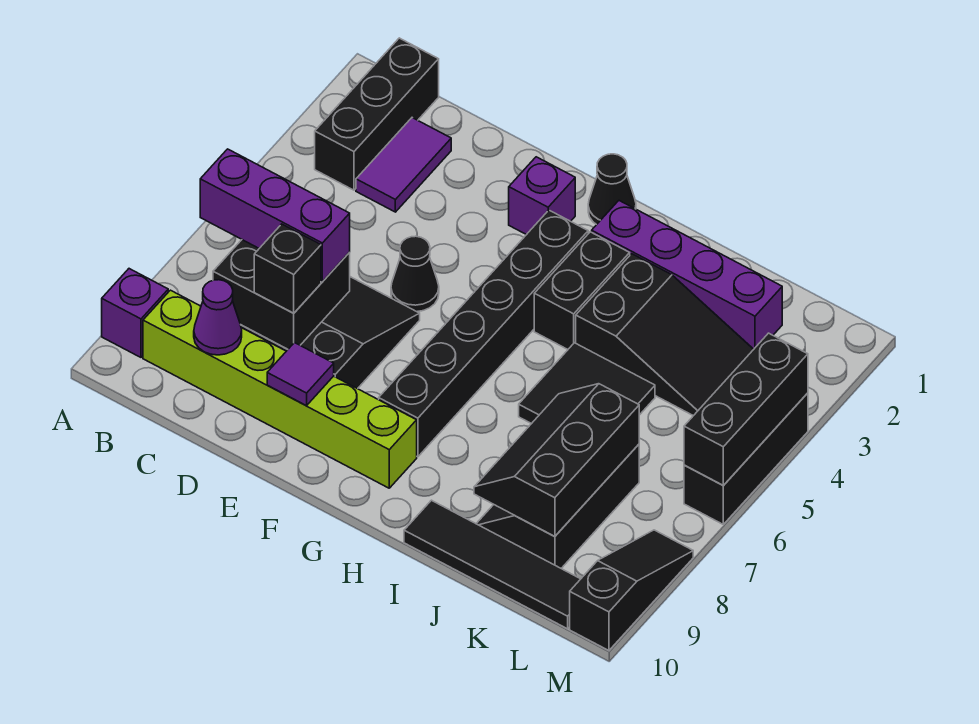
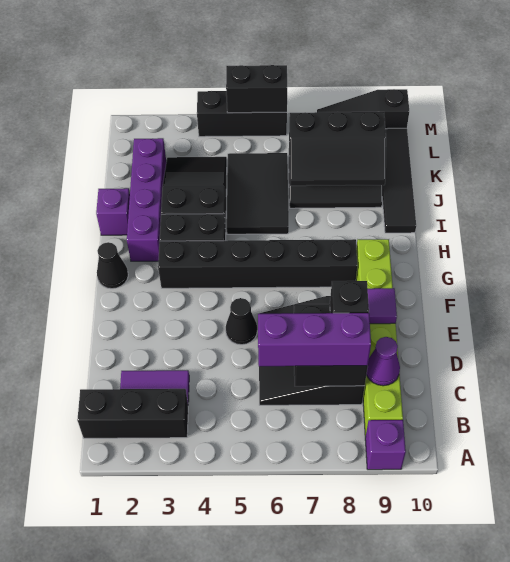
purple brick B7:D7 level 3 -> purple brick C6:C8 level 3
purple brick F2 level 1 -> purple brick I1 level 1
black tile I5:J6 level 1 -> black tile I5:K6 level 1
black brick M4:M6 level 2 -> black brick M5:M6 level 2

